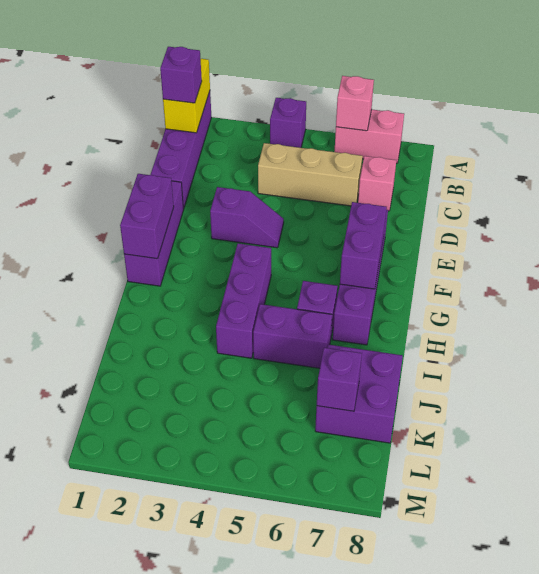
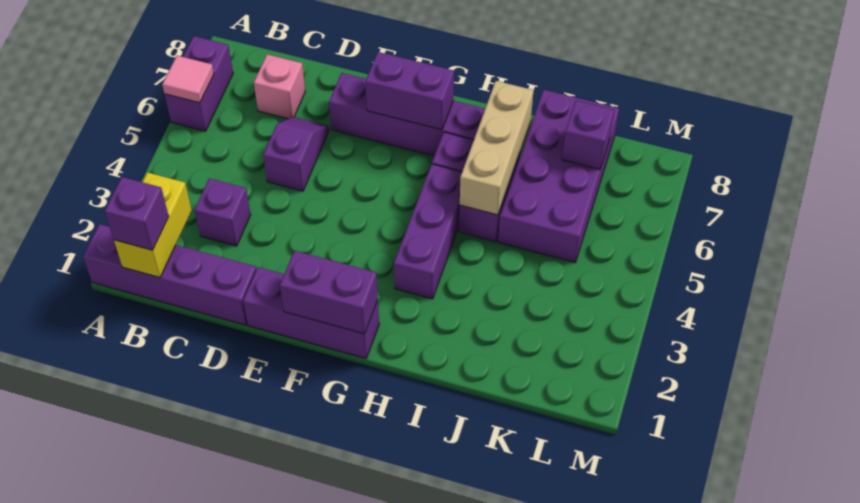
yellow brick A1:B1 level 2 -> yellow brick B1:B2 level 2
purple brick A4 level 1 -> purple brick C3 level 1
pink brick A6:A7 level 1 -> purple brick A6:A7 level 1
pink brick A6 level 2 -> pink tile A6 level 2
tan brick C4:C6 level 1 -> tan brick I5:I7 level 2
purple slope E3:E4 level 1 top 3 -> purple slope D5:D6 level 1 top 5
purple brick G4:I4 level 1 -> purple brick H3:H5 level 1
purple brick J7:K8 level 1 -> purple brick J5:K8 level 1

